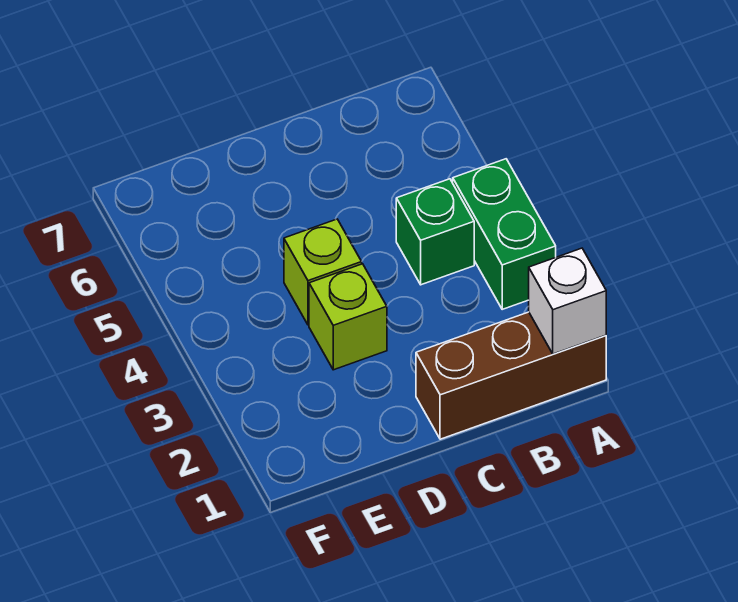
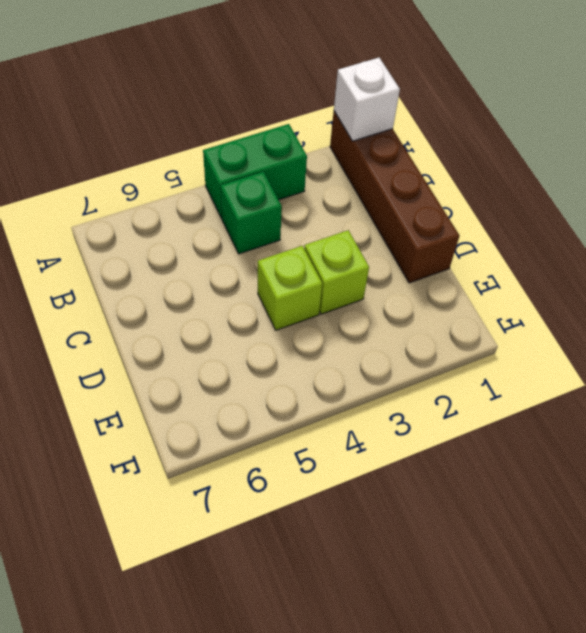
brown brick A1:C1 level 1 -> brown brick A1:D1 level 1

